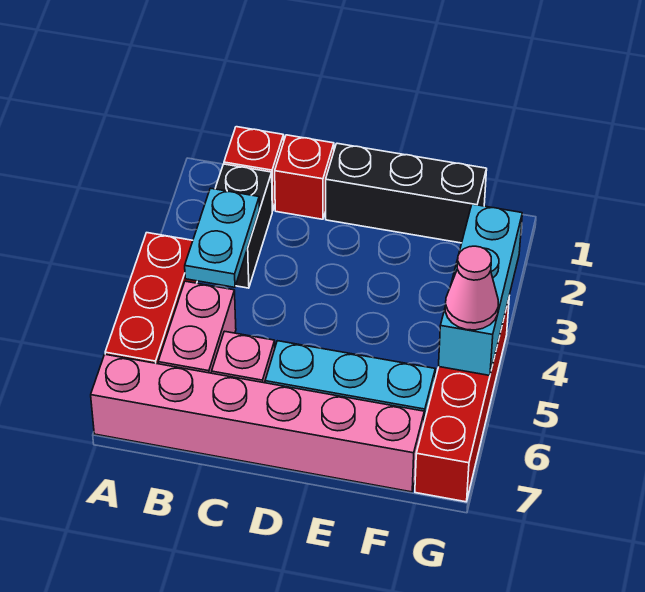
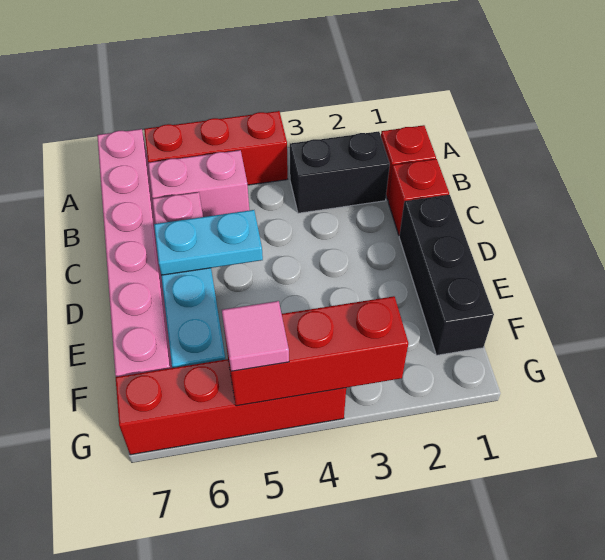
cyan plate B3:B4 level 2 -> cyan plate D5:D6 level 2
cyan brick G3:G5 level 2 -> red brick G3:G5 level 2
pink cone G5 level 3 -> pink tile G5 level 3

